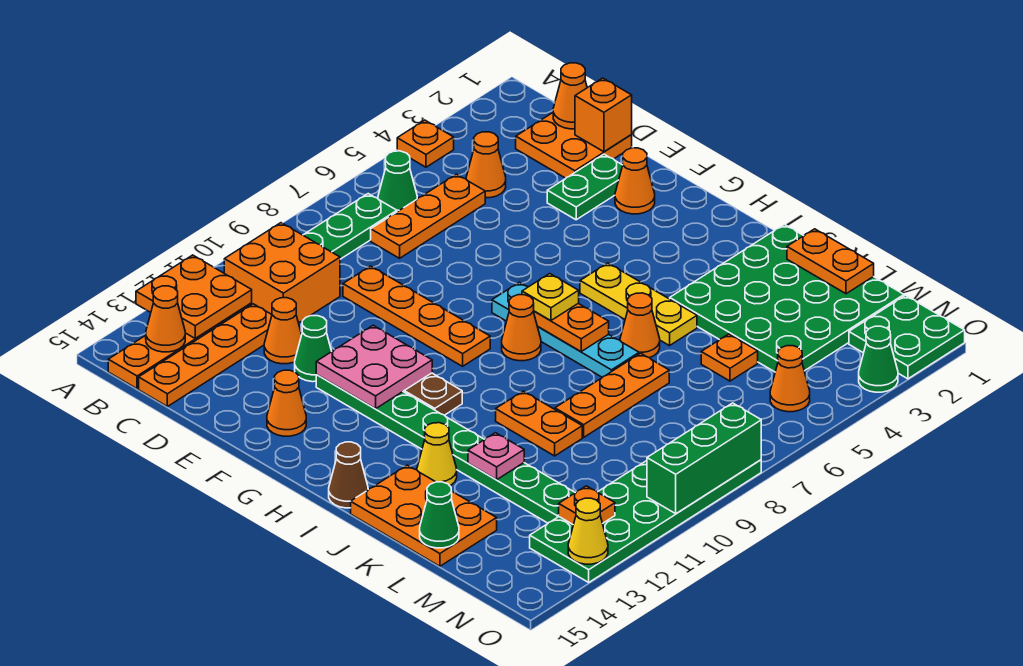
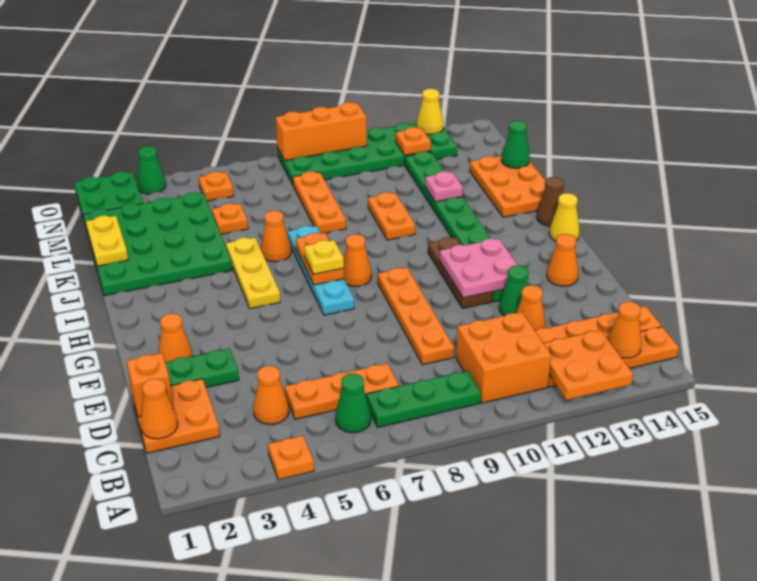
yellow cone J13 level 1 -> yellow cone H15 level 1
orange plate K1:L1 level 2 -> yellow plate K1:L1 level 2
orange plate K7:K9 level 1 -> orange plate K8:M8 level 1
orange cone N5 level 1 -> orange plate N5 level 1
green brick O8:O10 level 2 -> orange brick O8:O10 level 2

